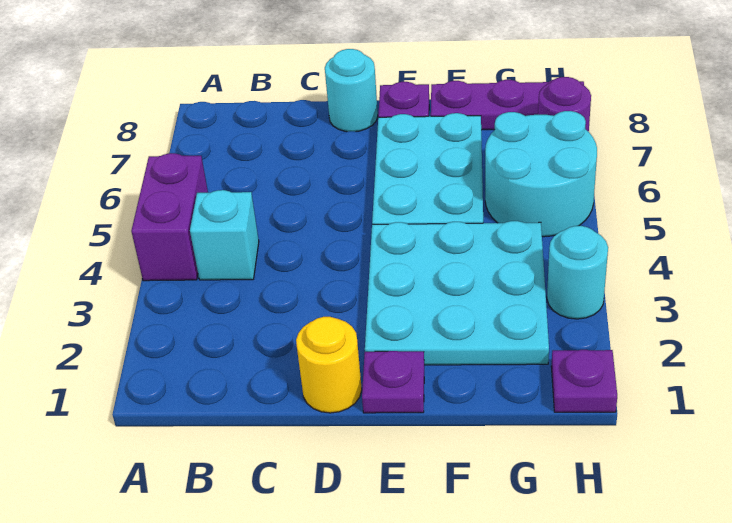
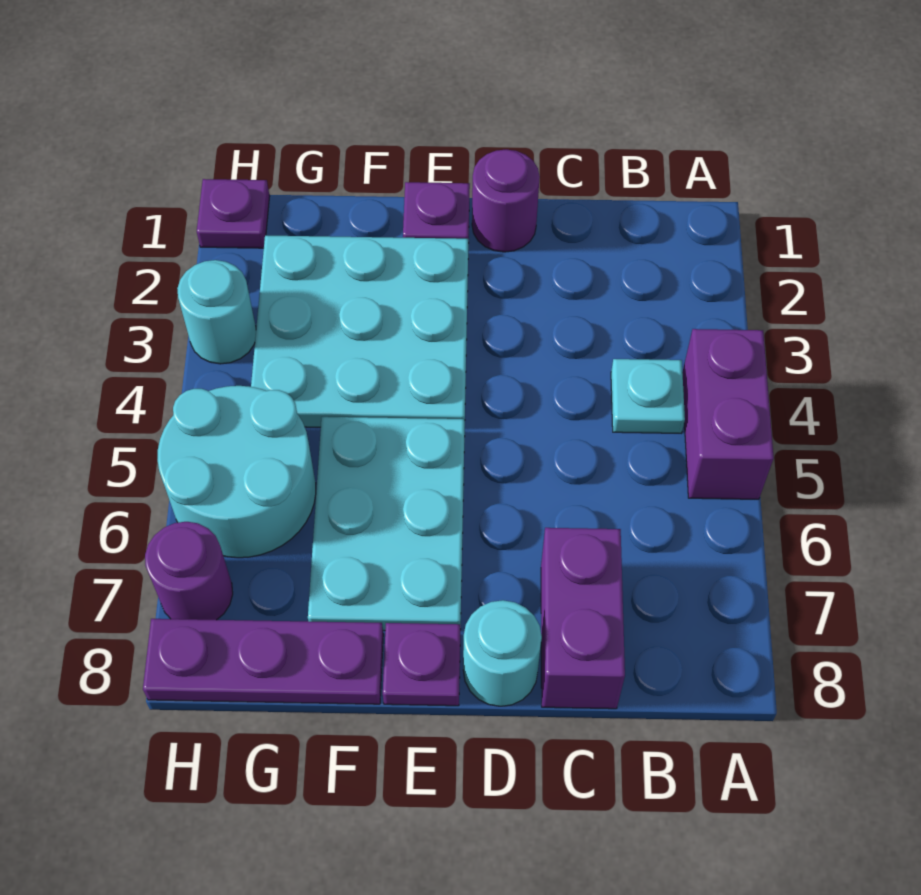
cyan brick B4 level 1 -> cyan plate B4 level 1
none -> purple brick C7:C8 level 1
yellow round brick D1 level 1 -> purple round brick D1 level 1

